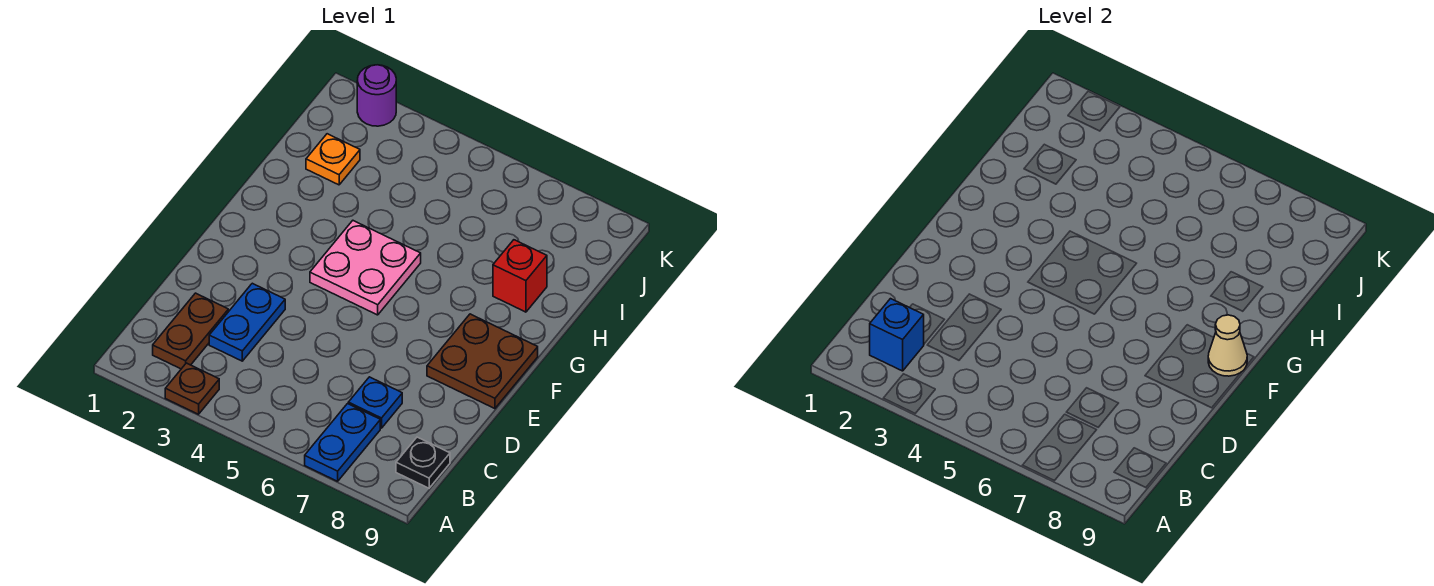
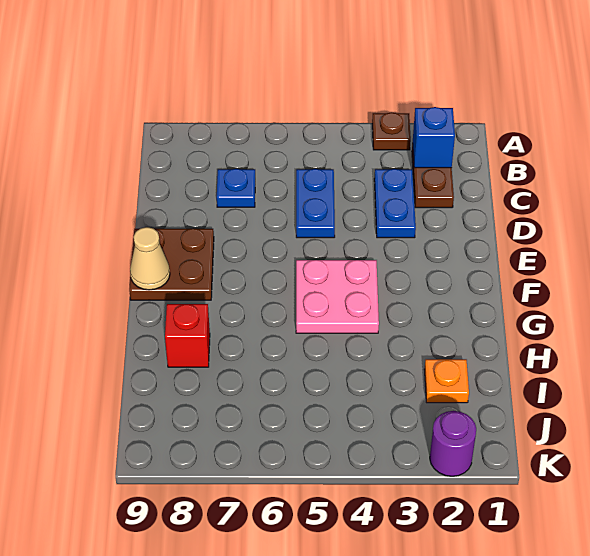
blue plate A7:B7 level 1 -> blue plate C5:D5 level 1
black plate B9 level 1 -> none

